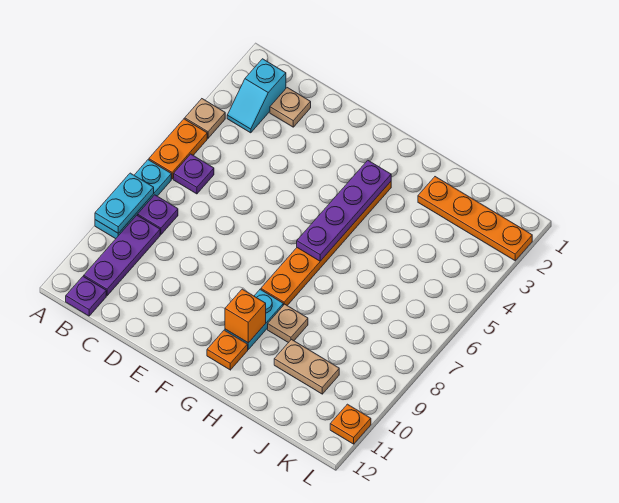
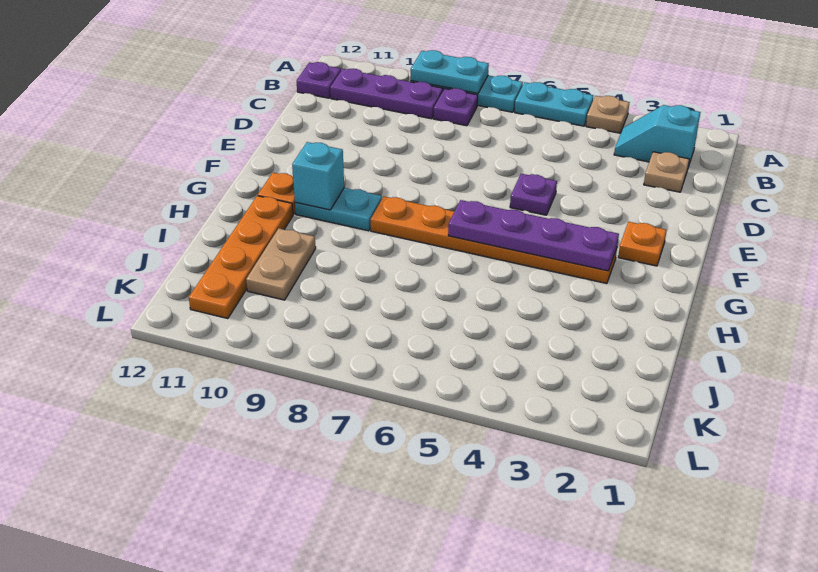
orange plate A5:A6 level 1 -> cyan plate A5:A6 level 1
purple plate B6 level 1 -> purple plate E5 level 1
orange brick G10 level 2 -> cyan brick G10 level 2
tan plate H9 level 1 -> none
orange plate I2:L2 level 1 -> orange plate H11:K11 level 1
orange plate L11 level 1 -> orange plate F2 level 1

